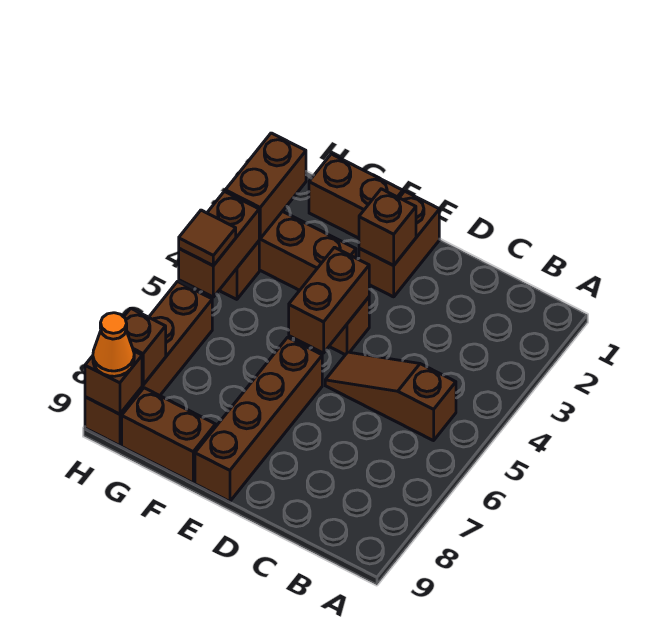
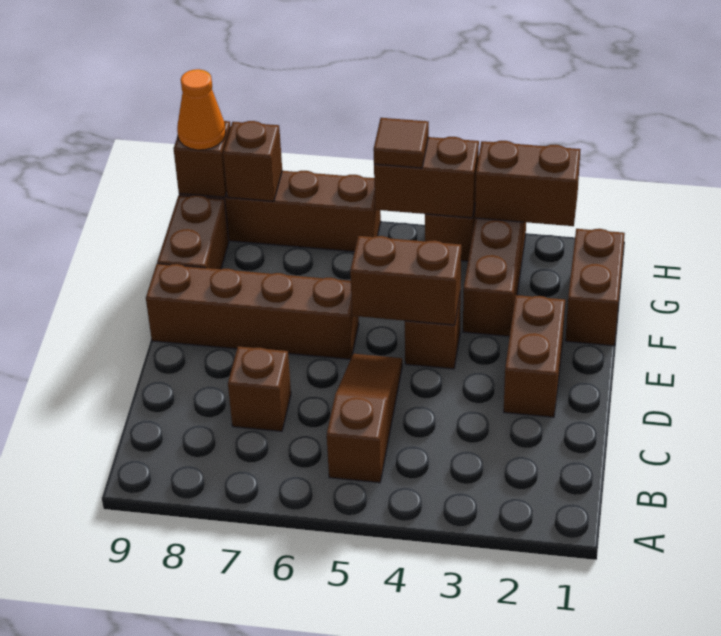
brown brick E1:E2 level 1 -> brown brick D2:E2 level 1
brown brick E2 level 2 -> brown brick C7 level 1

